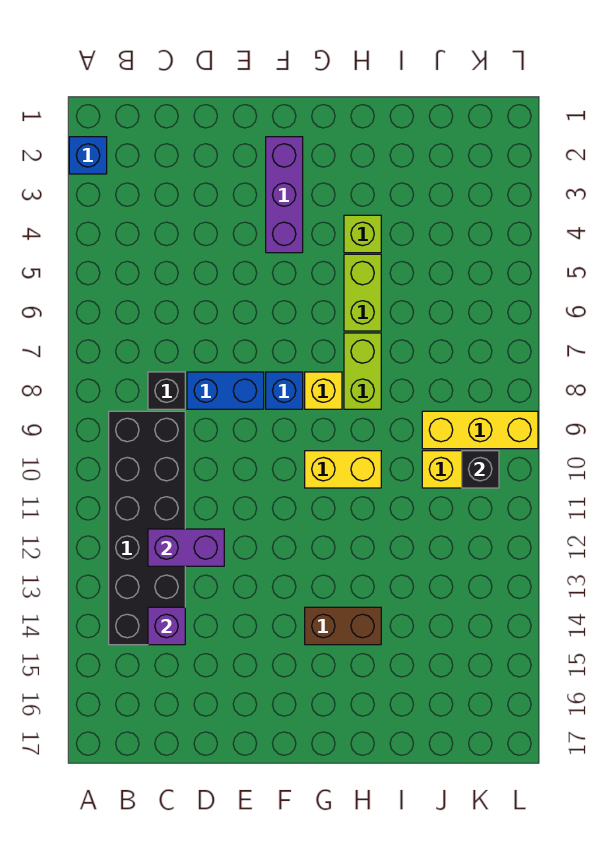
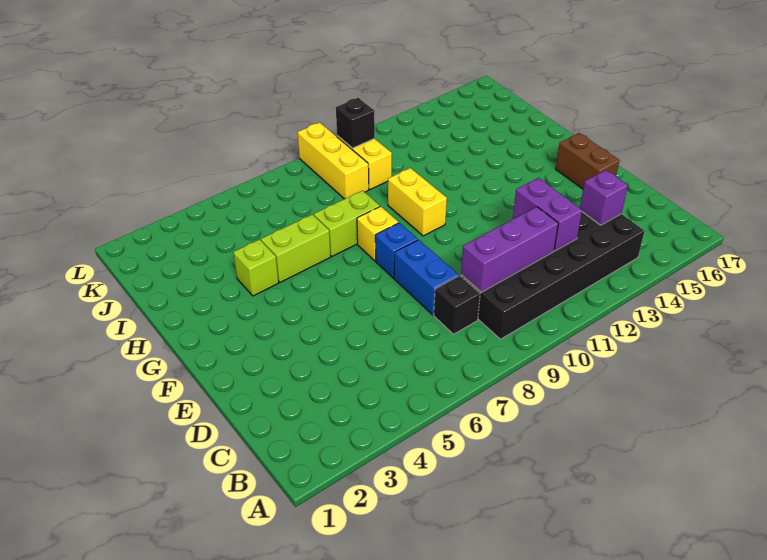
blue brick A2 level 1 -> none
purple brick F2:F4 level 1 -> purple brick C9:C11 level 2
brown brick G14:H14 level 1 -> brown brick E16:F16 level 1

